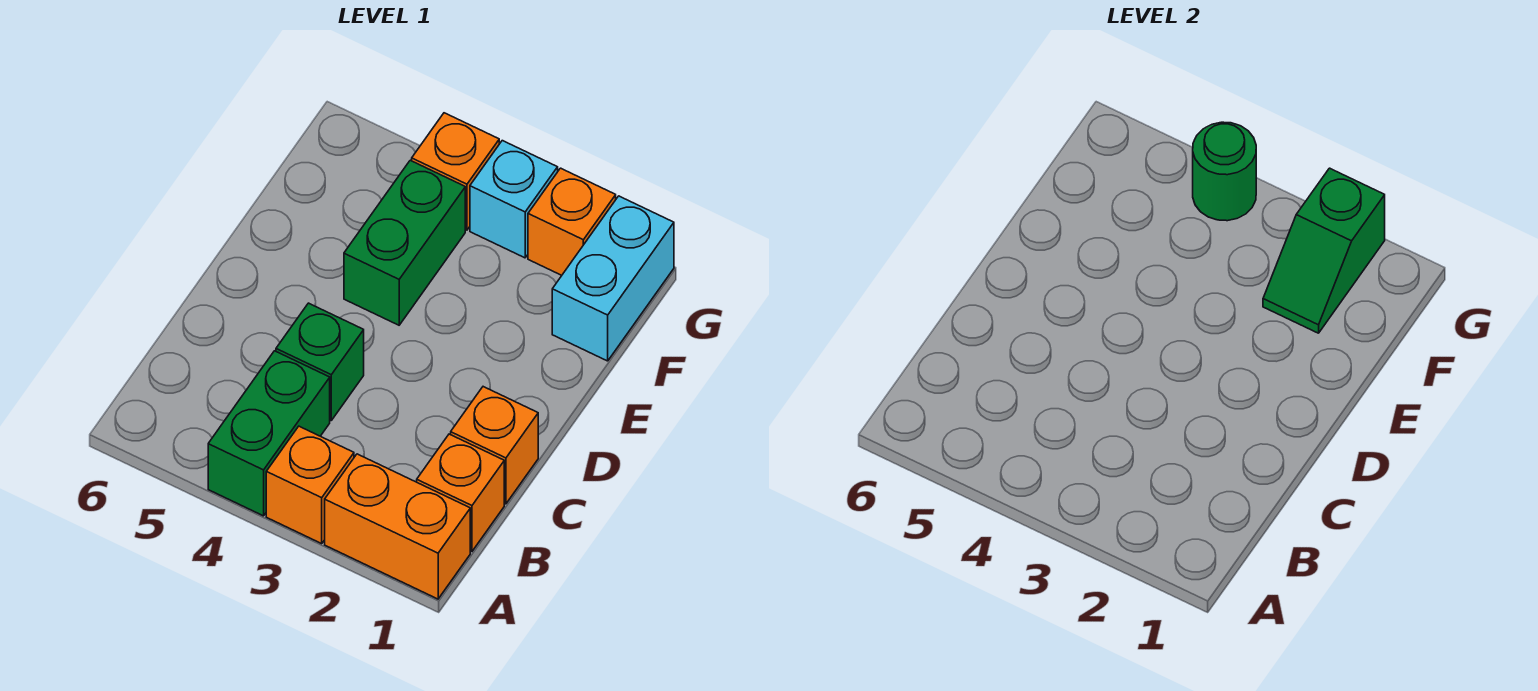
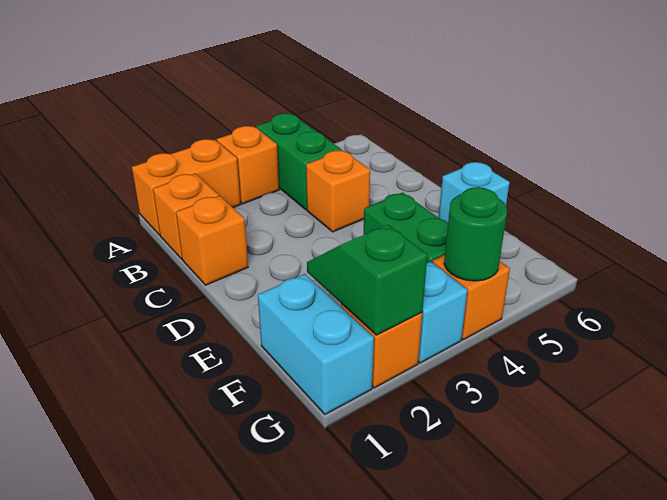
green brick C4 level 1 -> orange brick C4 level 1
none -> cyan brick E6 level 1

